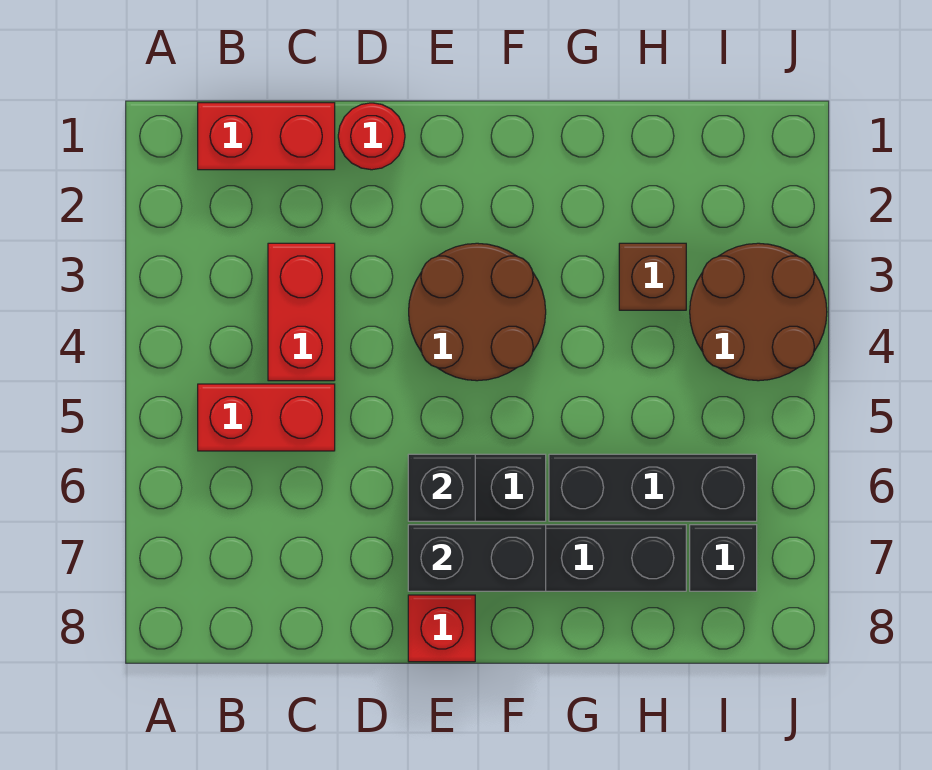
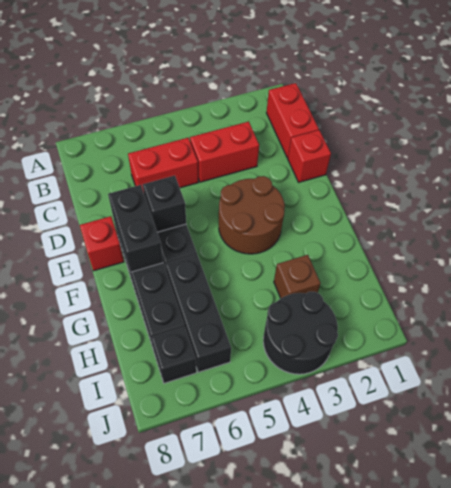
red brick B5:C5 level 1 -> red brick C5:C6 level 1
red round brick D1 level 1 -> red brick D1 level 1
brown round brick I3:J4 level 1 -> black round brick I3:J4 level 1

